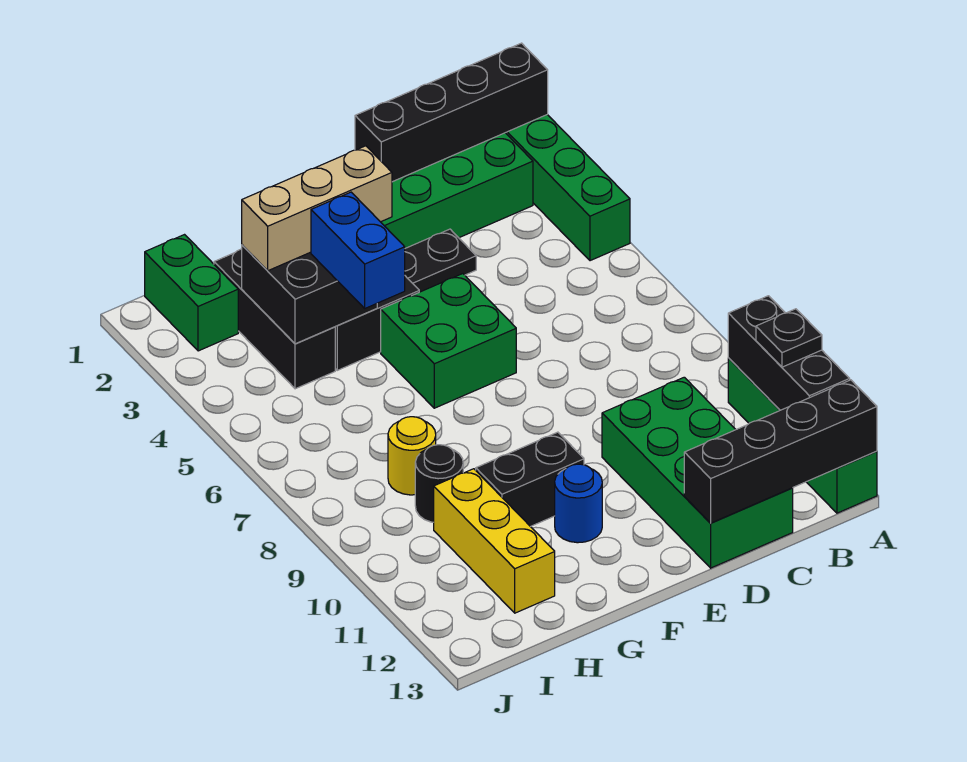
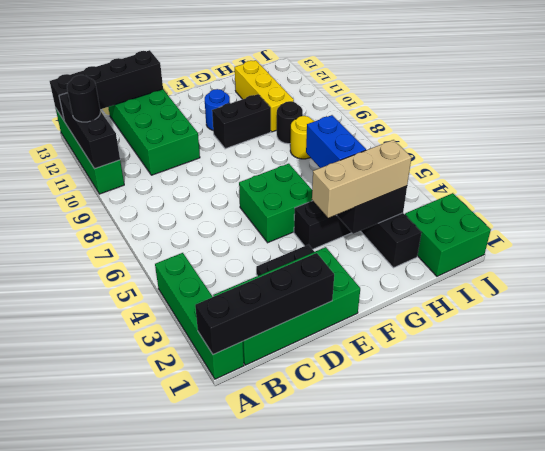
black plate A11 level 3 -> black round brick A11 level 3
green brick I1:I2 level 1 -> green brick I1:J2 level 1

